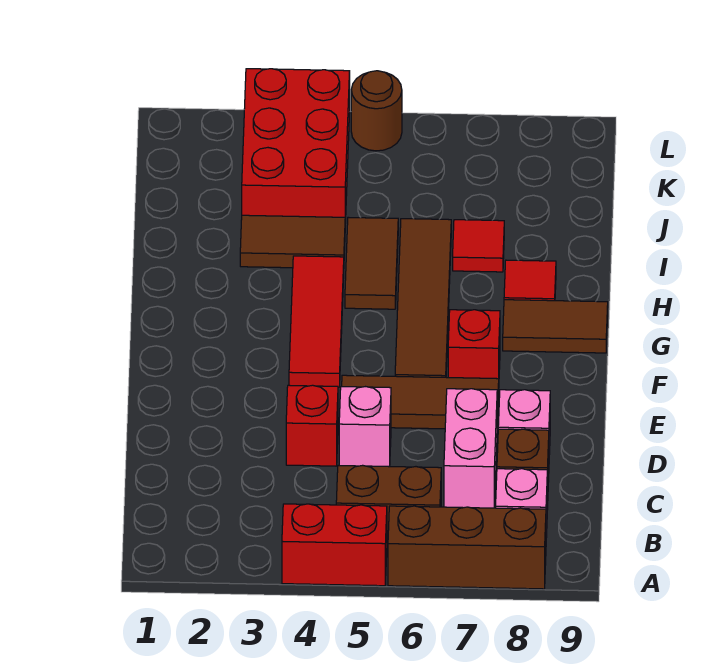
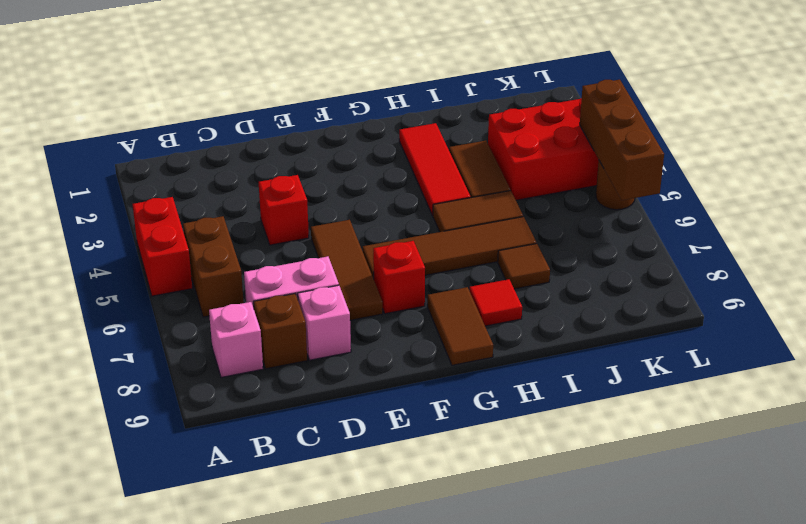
brown brick A6:A8 level 1 -> brown brick L4:L6 level 2
pink brick D5 level 1 -> none
red tile F4:H4 level 1 -> red tile H2:H4 level 1
red tile I7 level 1 -> brown tile I7 level 1

